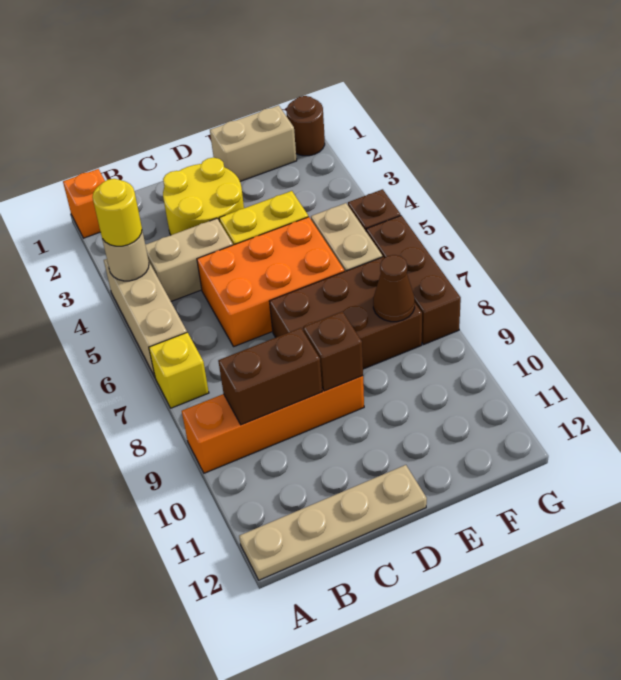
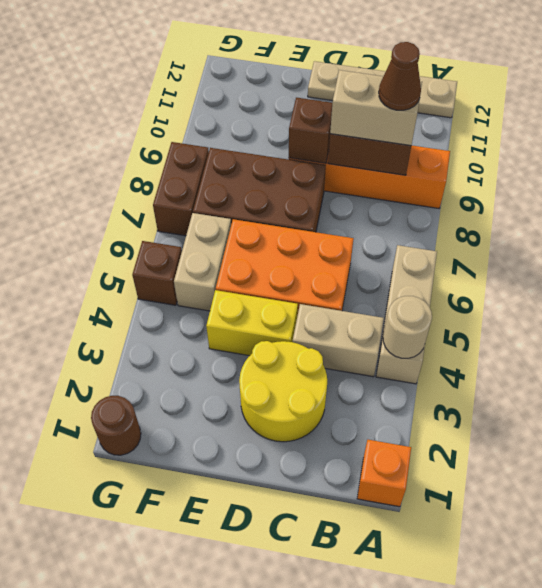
yellow round brick A4 level 3 -> none
yellow brick A7 level 1 -> none
tan brick E1:F1 level 1 -> tan brick B9:C9 level 3
brown cone F8 level 2 -> brown cone B9 level 4
brown brick G6:G8 level 1 -> brown brick G7:G8 level 1

